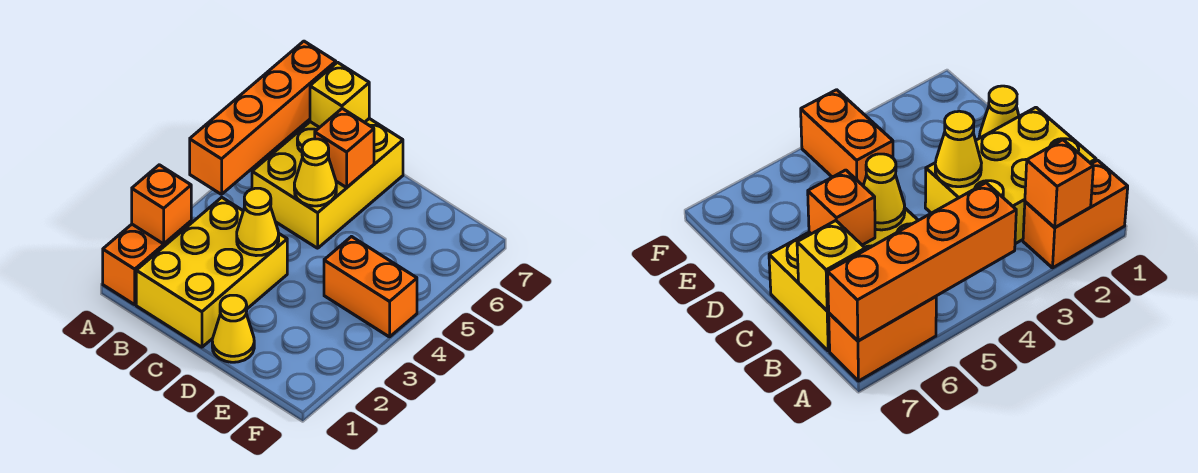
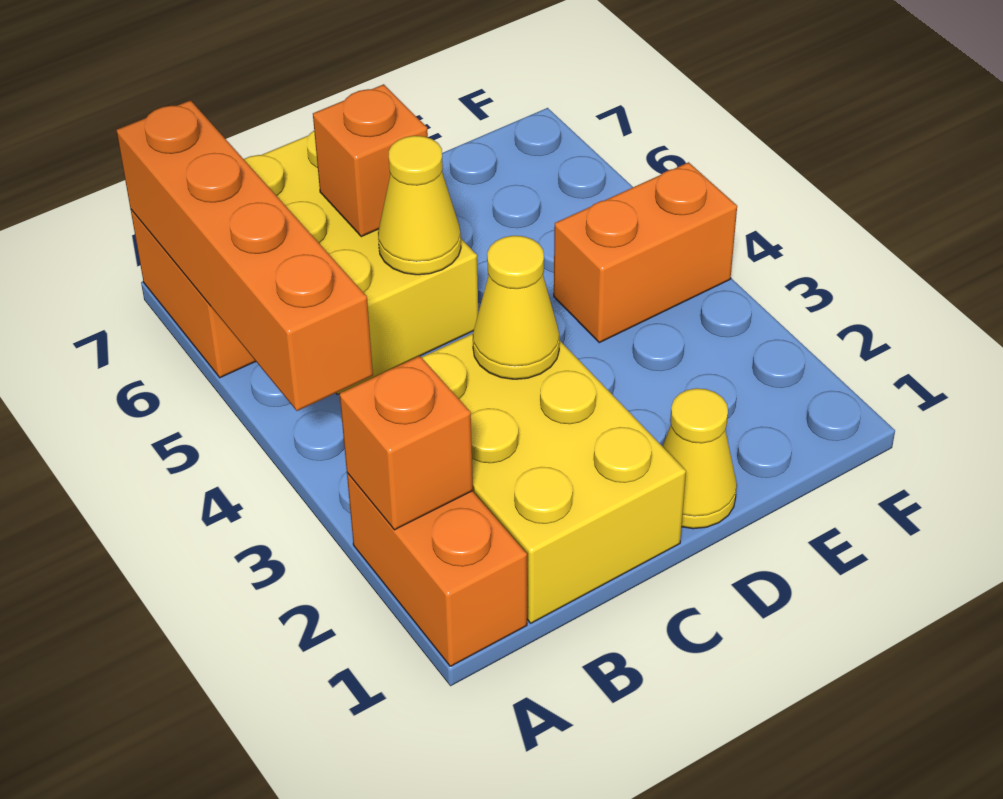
yellow brick B7 level 2 -> none

